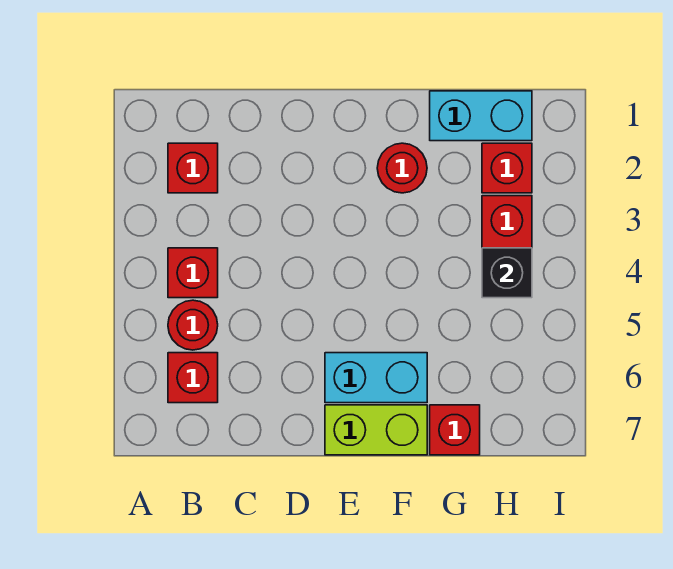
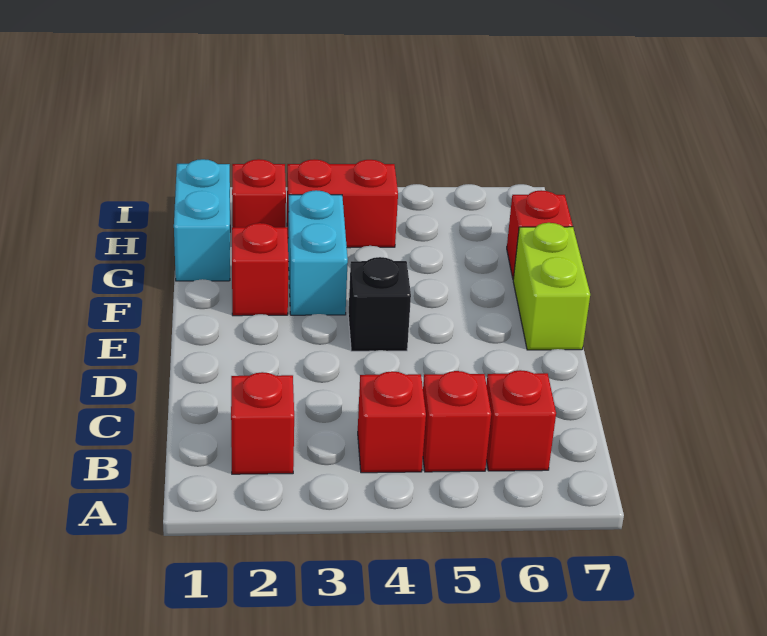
red round brick B5 level 1 -> red brick B5 level 1
cyan brick E6:F6 level 1 -> cyan brick F3:G3 level 1
red round brick F2 level 1 -> red brick F2 level 1
black brick H4 level 2 -> black brick E4 level 1

